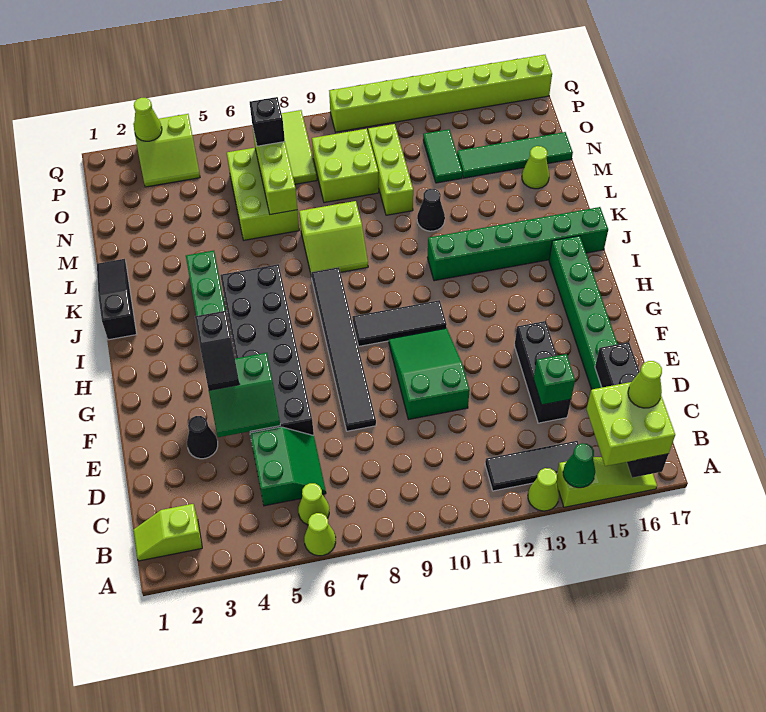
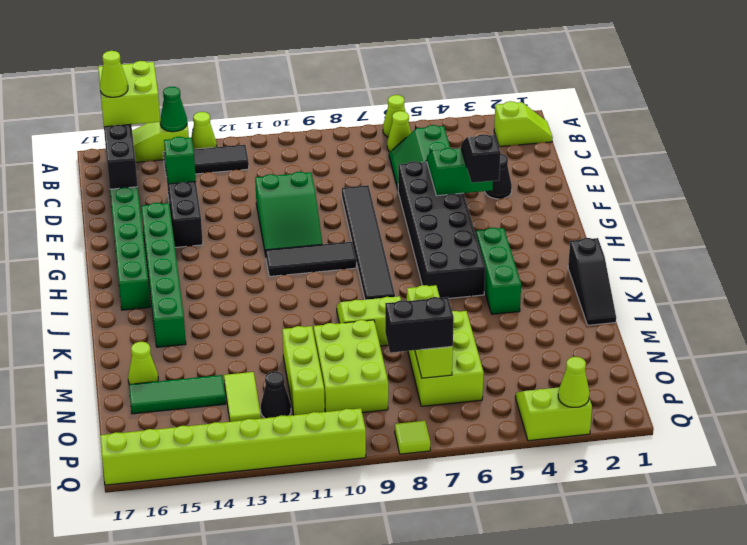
green brick J12:J17 level 1 -> green brick F15:K15 level 1
black cone L12 level 1 -> black cone O12 level 1
lime brick N9:O10 level 1 -> lime brick M9:O10 level 1
green tile N13:O13 level 1 -> lime tile N13:O13 level 1
green tile N14:N17 level 1 -> green tile N14:N16 level 1
black brick O7 level 3 -> black brick O7:O8 level 3
lime tile O8:Q8 level 1 -> lime tile Q8 level 1

